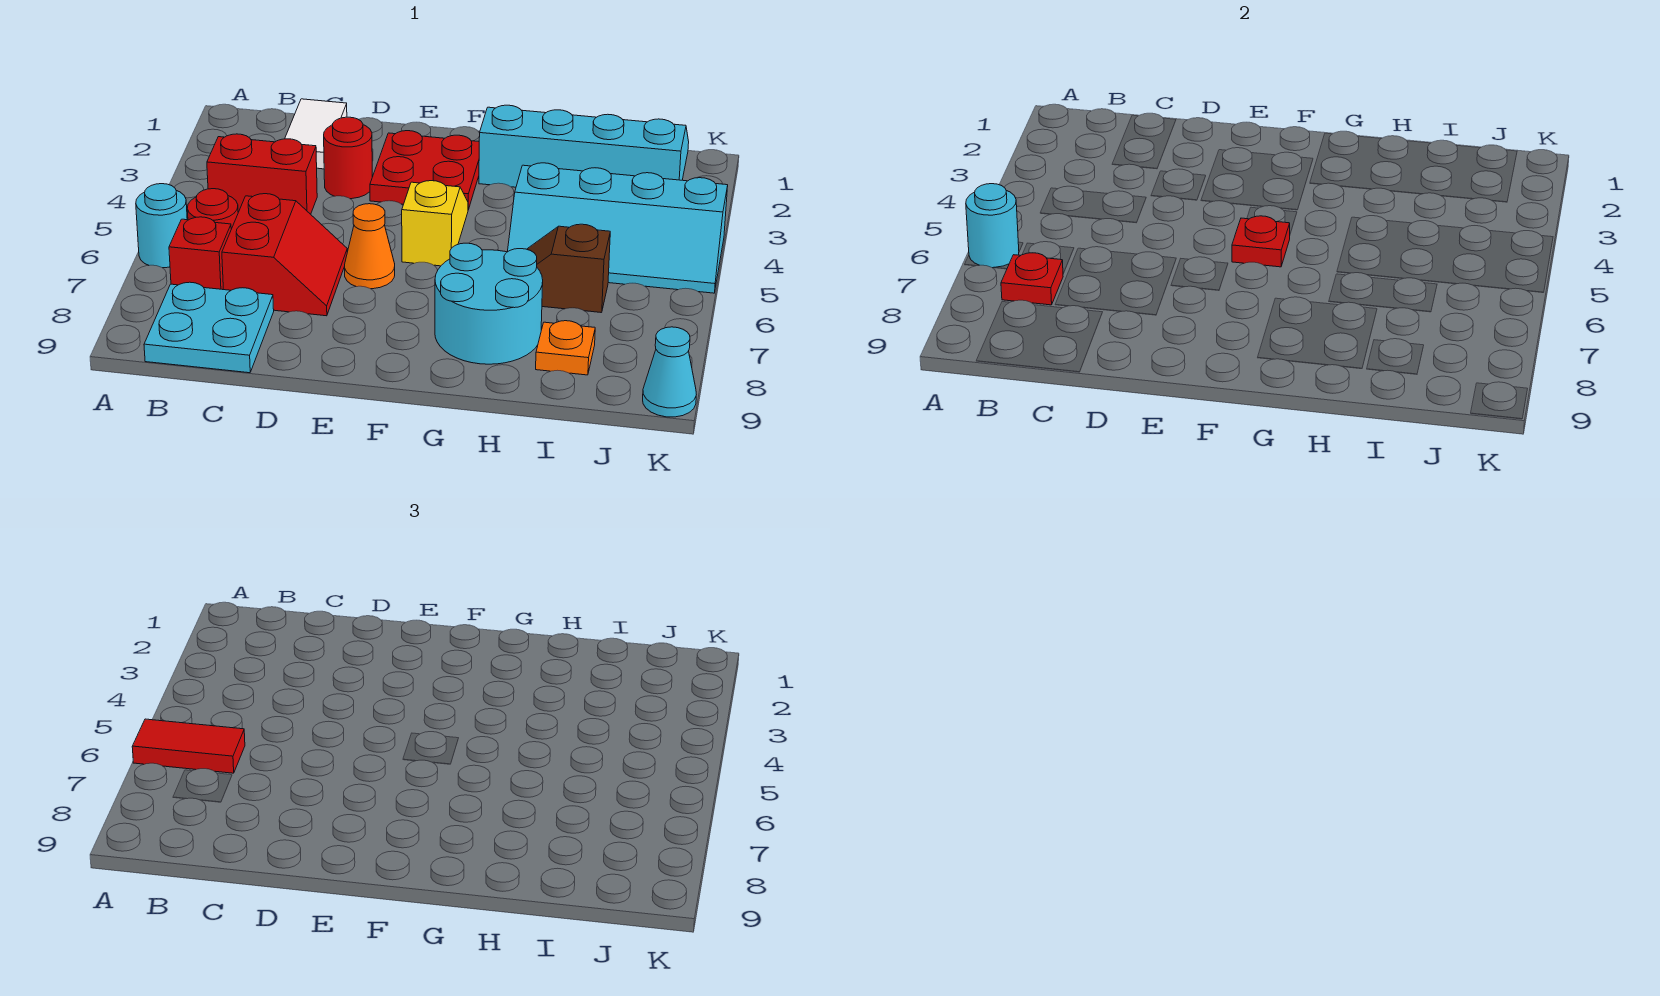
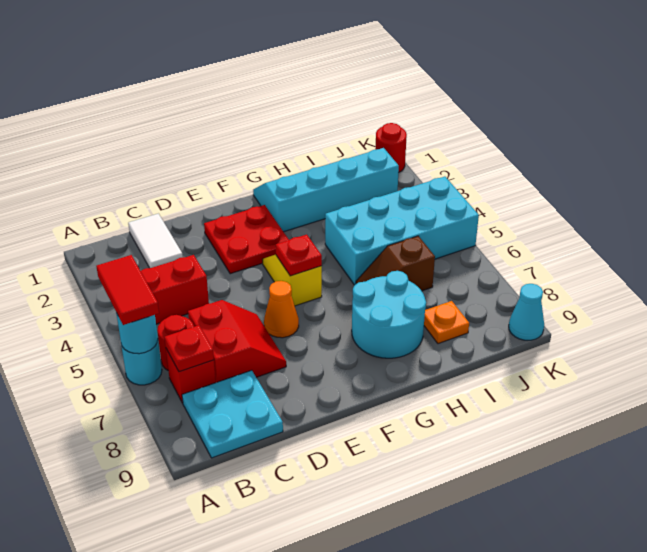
red tile A6:B6 level 3 -> red tile A5:A6 level 3
red round brick D3 level 1 -> red round brick K1 level 1
cyan slope H4:K5 level 1 top 4 -> cyan brick H4:K5 level 1

